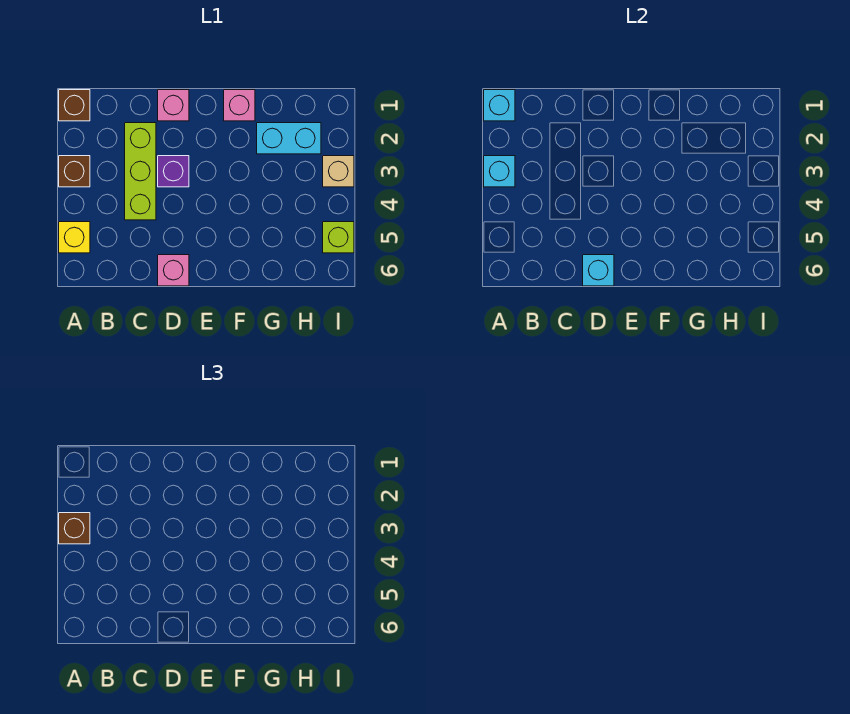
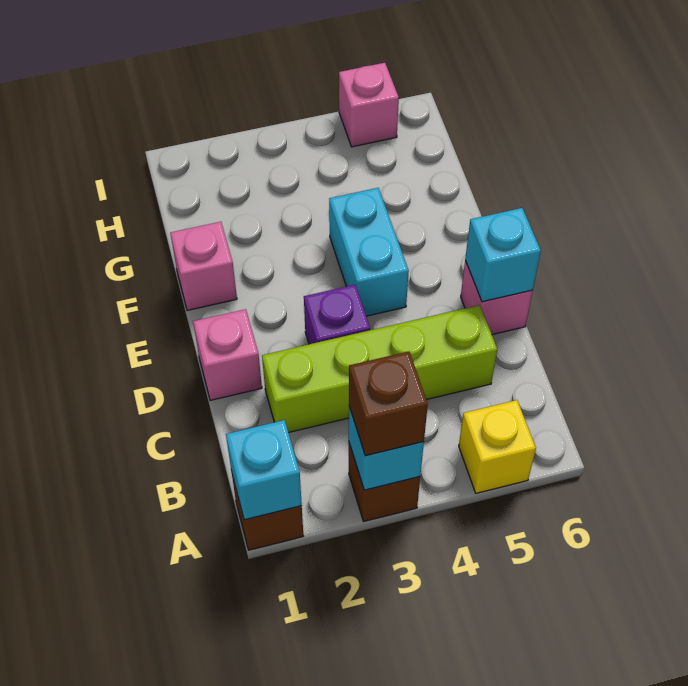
lime brick C2:C4 level 1 -> lime brick C2:C5 level 1
cyan brick G2:H2 level 1 -> cyan brick E4:F4 level 1
tan brick I3 level 1 -> none
lime brick I5 level 1 -> pink brick I5 level 1

